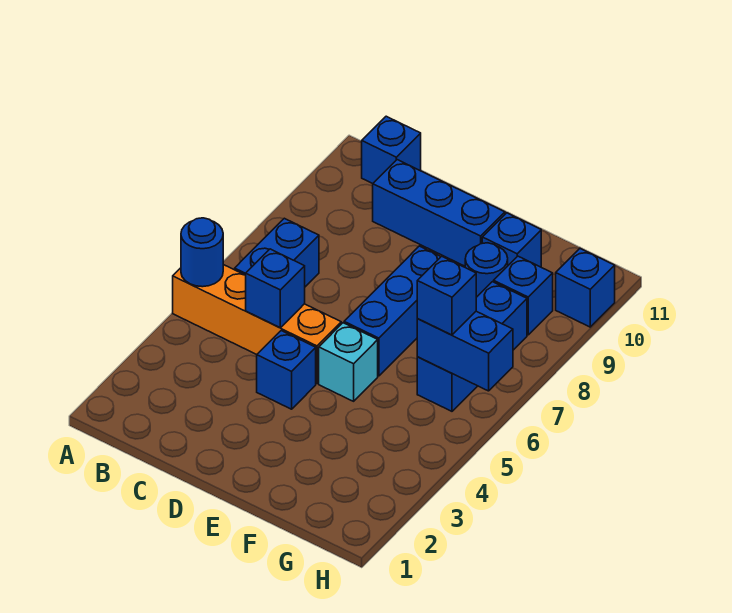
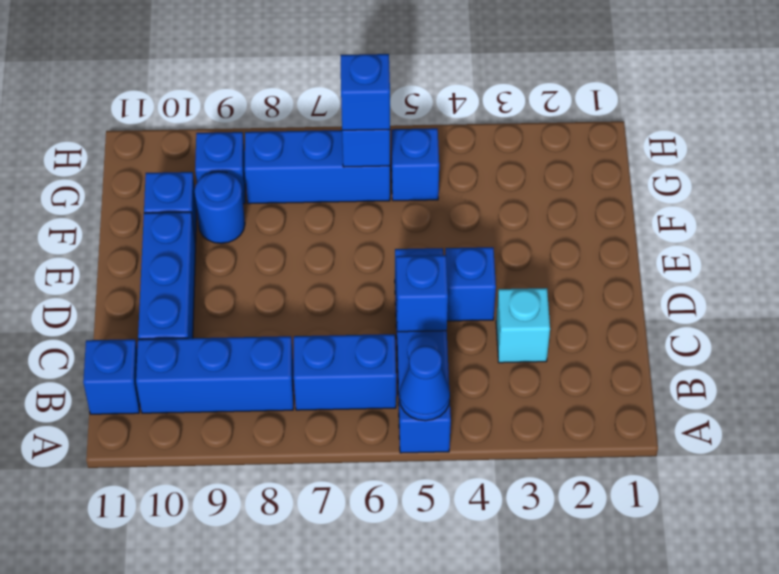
orange brick A5:D5 level 1 -> blue brick A5:D5 level 1
blue round brick A5 level 2 -> blue cone A5 level 2
cyan brick E5 level 1 -> cyan brick C3 level 1
blue brick E6:E8 level 1 -> blue brick B8:B10 level 1
blue brick H10 level 1 -> blue brick G5 level 1

